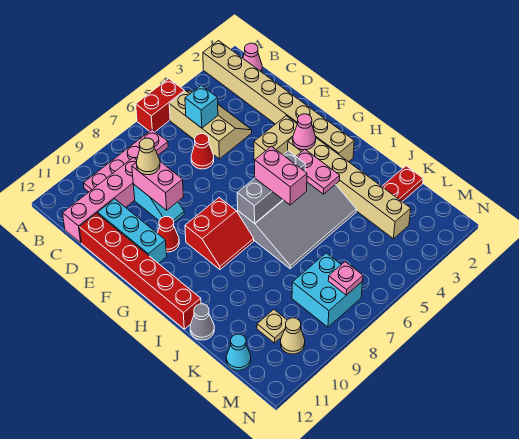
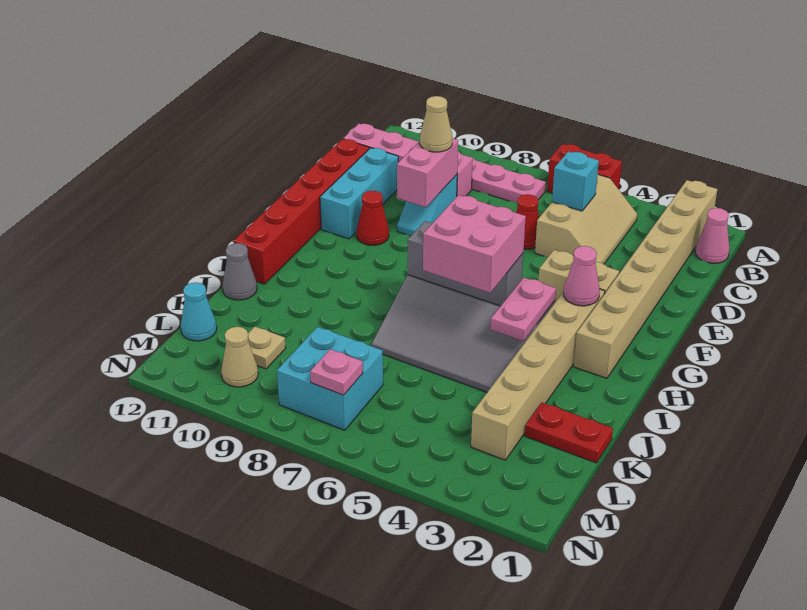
red slope G8:H9 level 1 top G -> none
pink brick H6:I6 level 3 -> pink brick H5:I6 level 3

